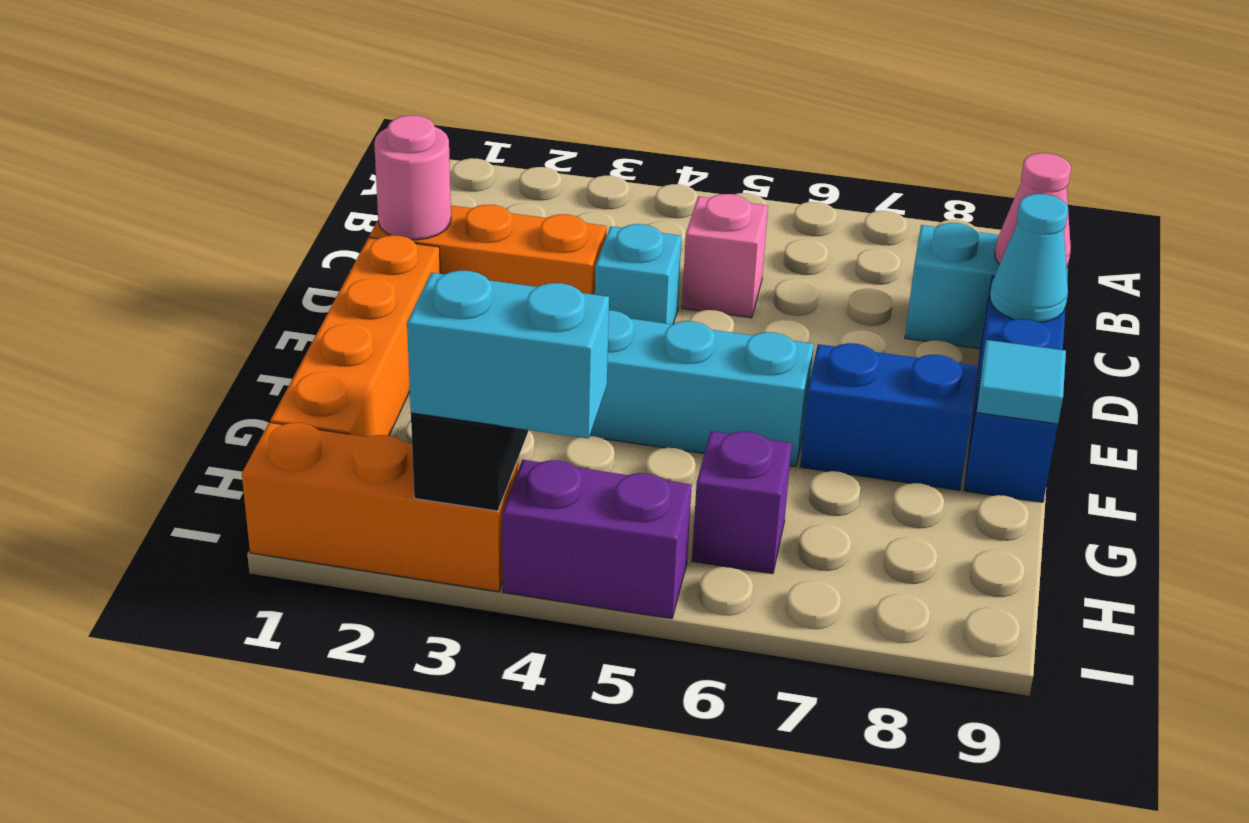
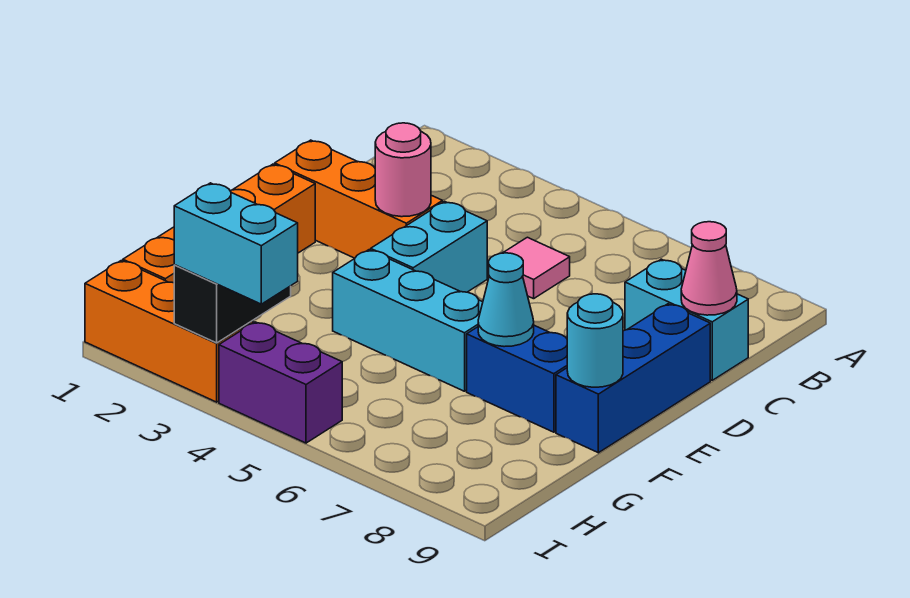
pink brick C5 level 1 -> pink tile C5 level 1
pink round brick D1 level 2 -> pink round brick D3 level 2
cyan brick D4 level 1 -> cyan brick D4:E4 level 1
cyan cone D9 level 2 -> cyan cone F7 level 2
cyan tile F9 level 2 -> cyan round brick F9 level 2
purple brick H6 level 1 -> none

